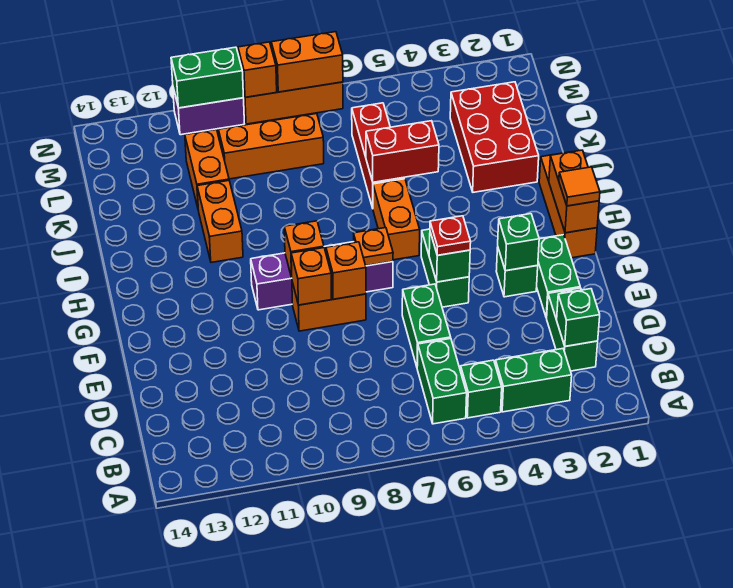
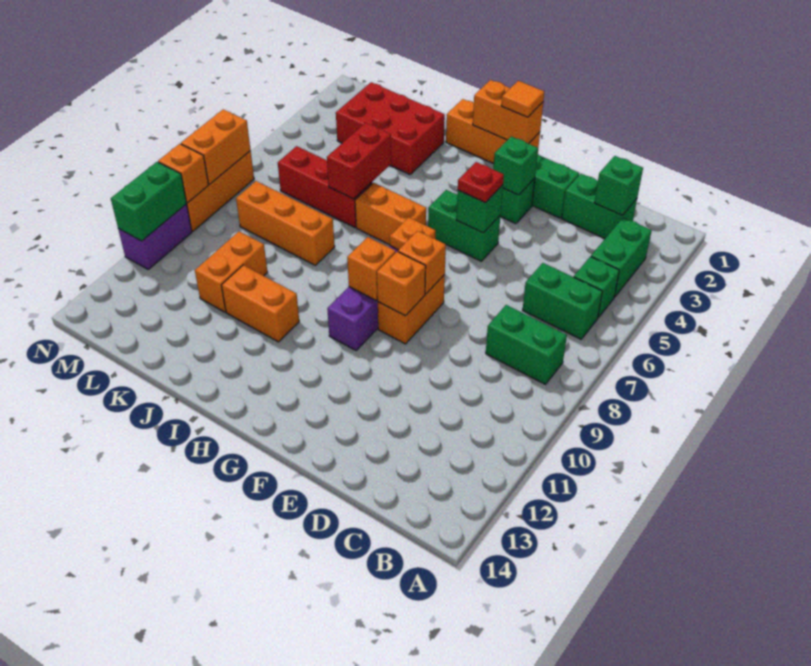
green brick D6:E6 level 1 -> green brick B8:C8 level 1
orange brick K11:L11 level 1 -> orange brick K10:K11 level 1
orange brick L8:L10 level 1 -> orange brick J8:L8 level 1

